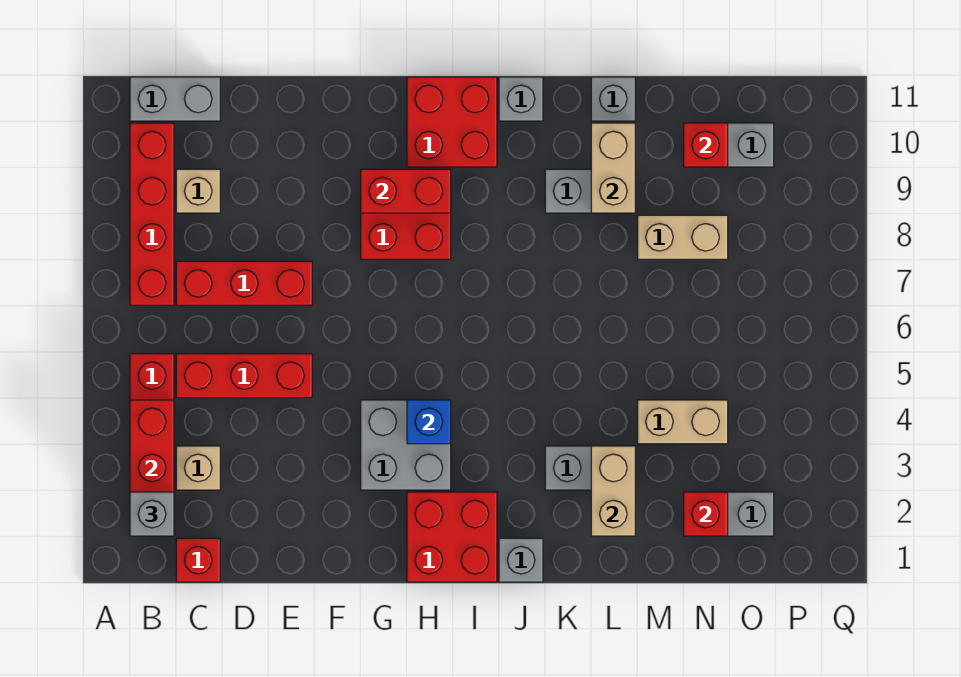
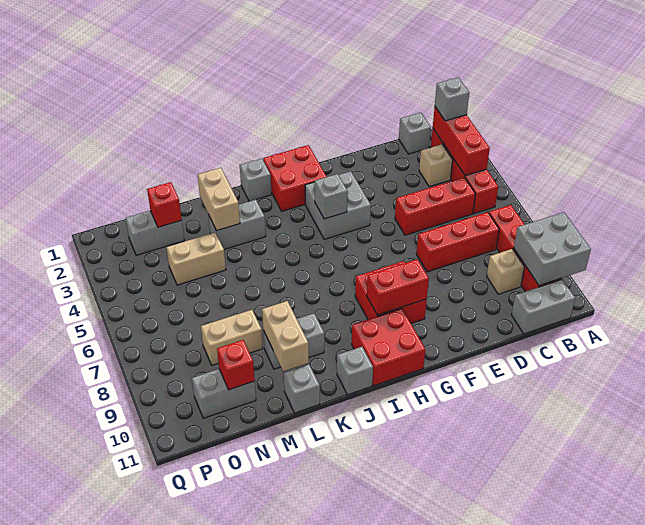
none -> grey brick A9:B10 level 2
red brick C1 level 1 -> grey brick C1 level 1
blue brick H4 level 2 -> grey brick H4 level 2

